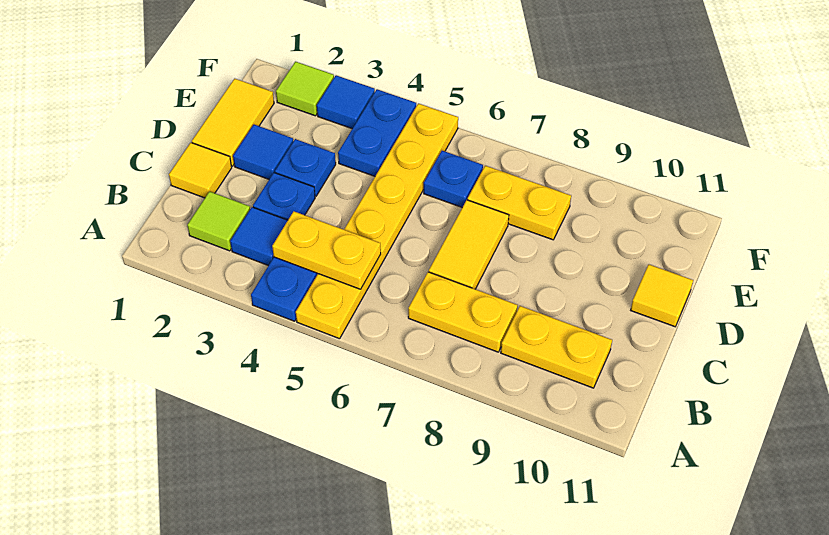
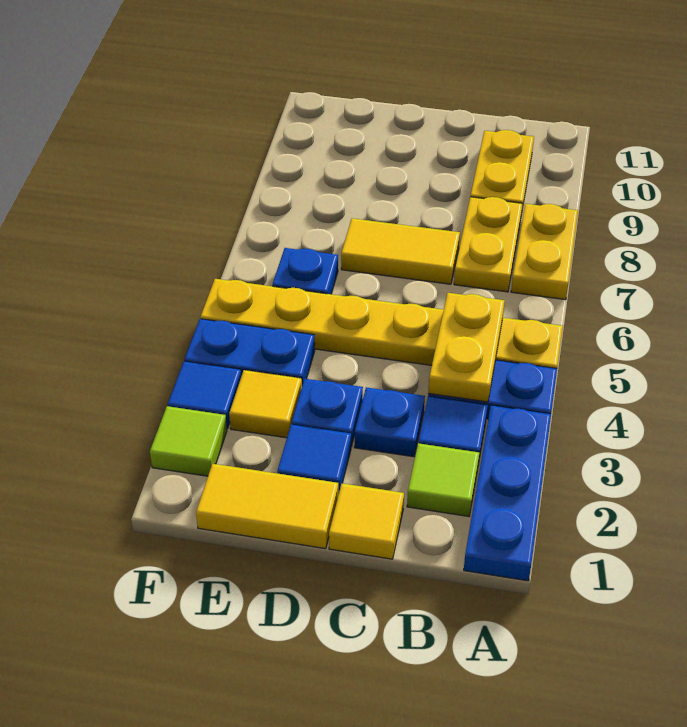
none -> blue plate A1:A3 level 1
yellow tile D11 level 1 -> yellow tile E3 level 1
yellow plate E7:E8 level 1 -> yellow plate A7:A8 level 1

